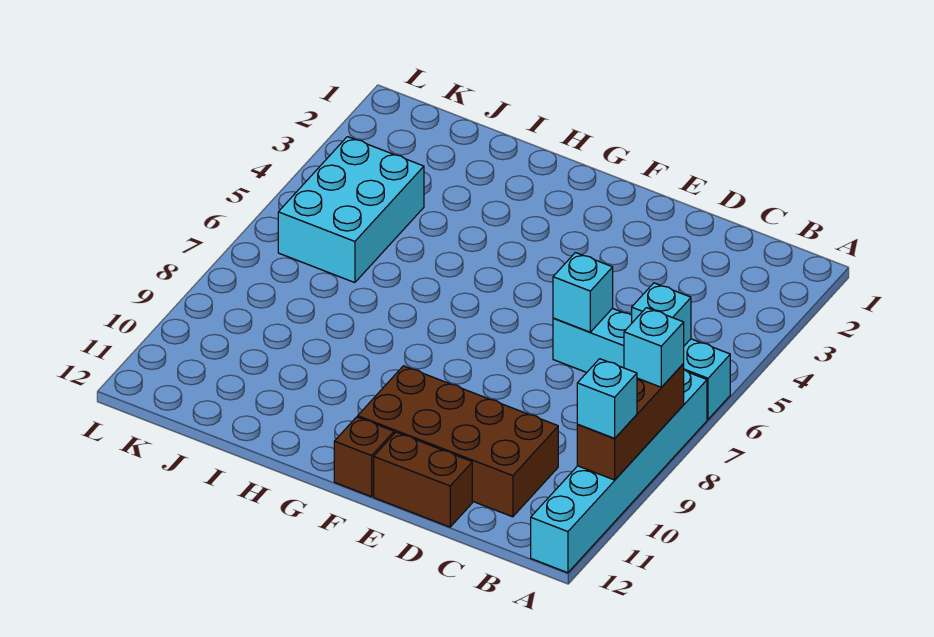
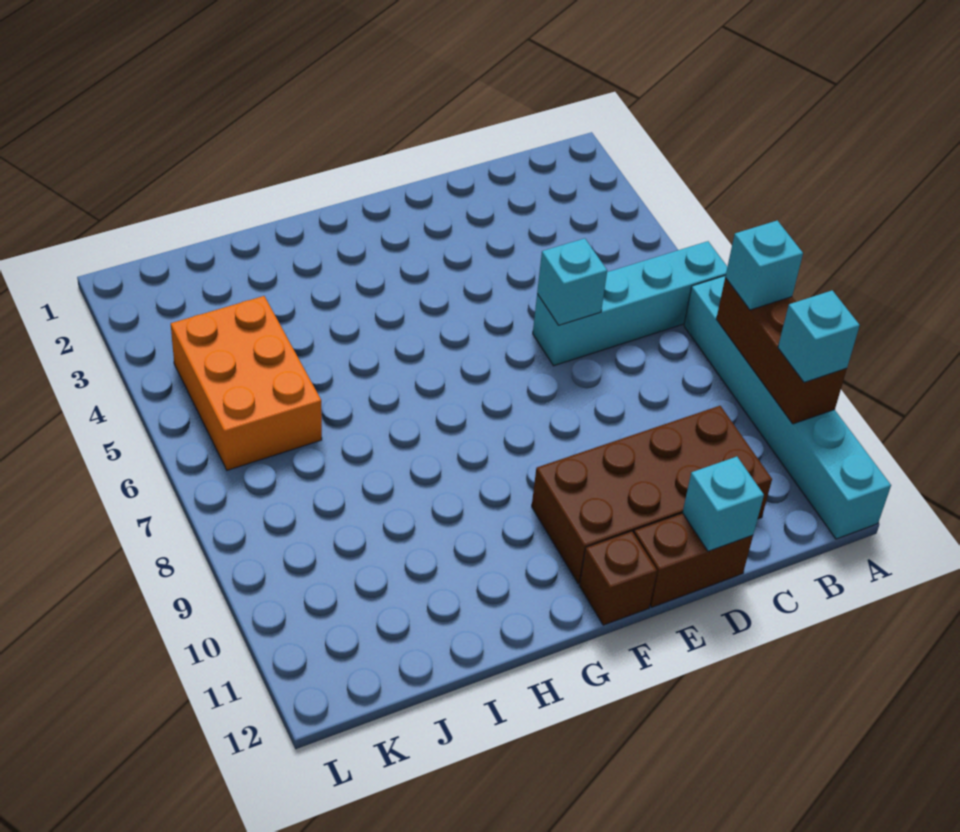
cyan brick B6 level 2 -> cyan brick D12 level 2
cyan brick J4:K6 level 1 -> orange brick J4:K6 level 1

